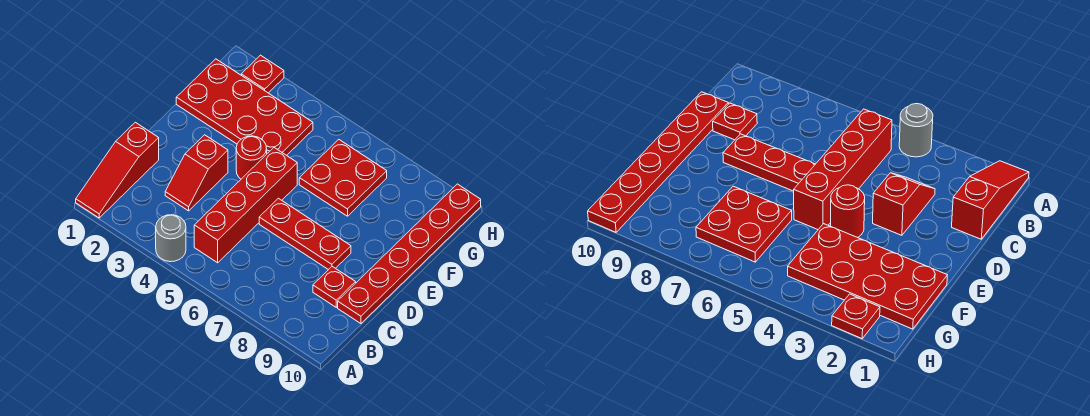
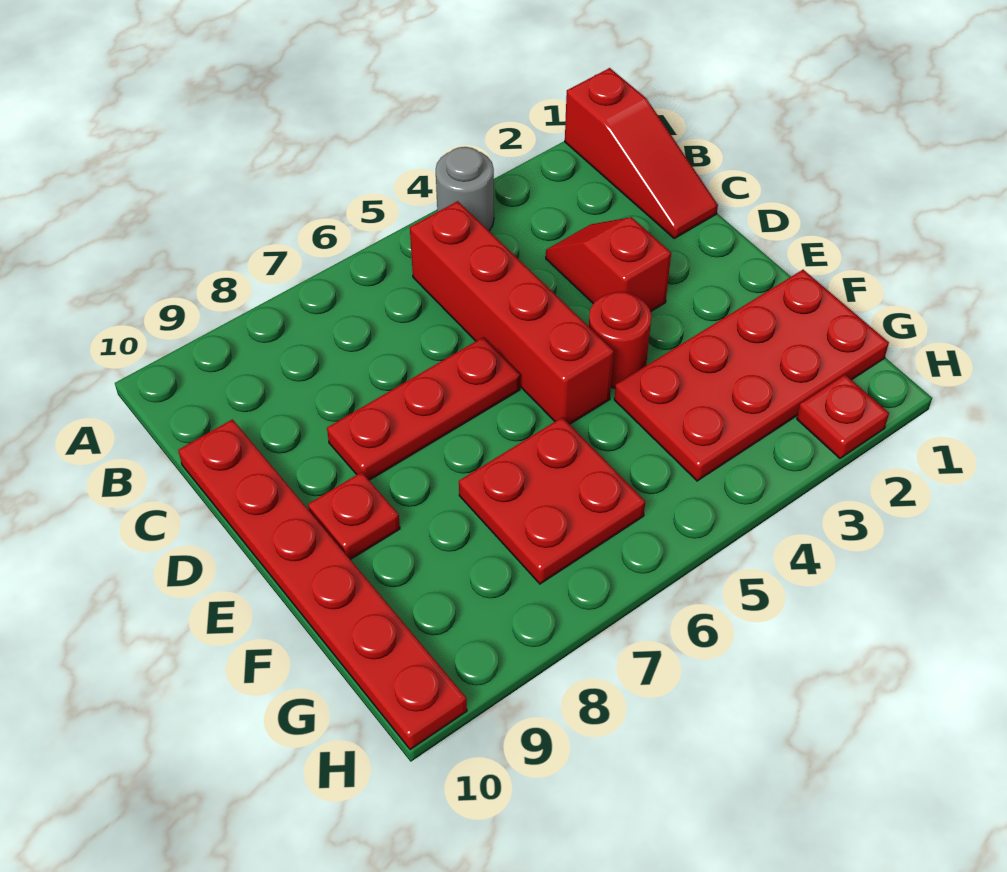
red slope A1:C1 level 1 top C -> red slope A1:C1 level 1 top A
red plate C9 level 1 -> red plate E9 level 1

